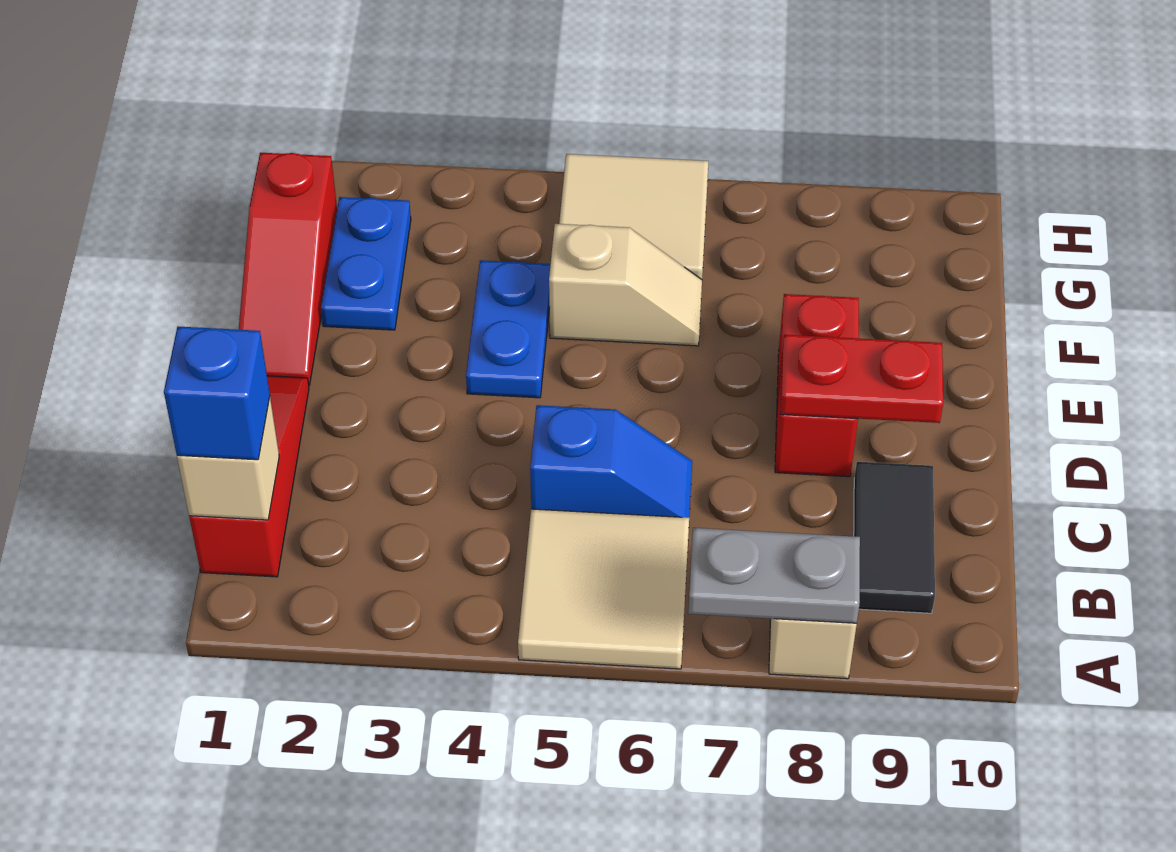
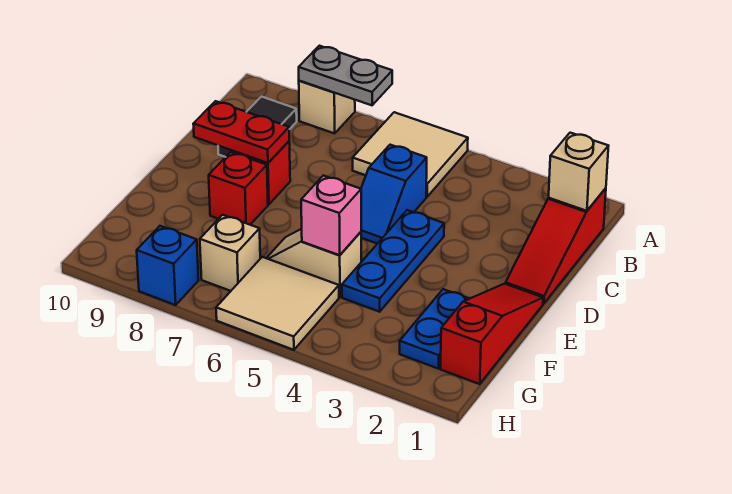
blue brick B1 level 3 -> blue brick H8 level 1
blue slope C5:C6 level 1 top 5 -> blue slope C5:D5 level 1 top C
blue plate E4:F4 level 1 -> blue plate D4:F4 level 1
none -> pink brick F5 level 2
none -> tan brick G7 level 1

